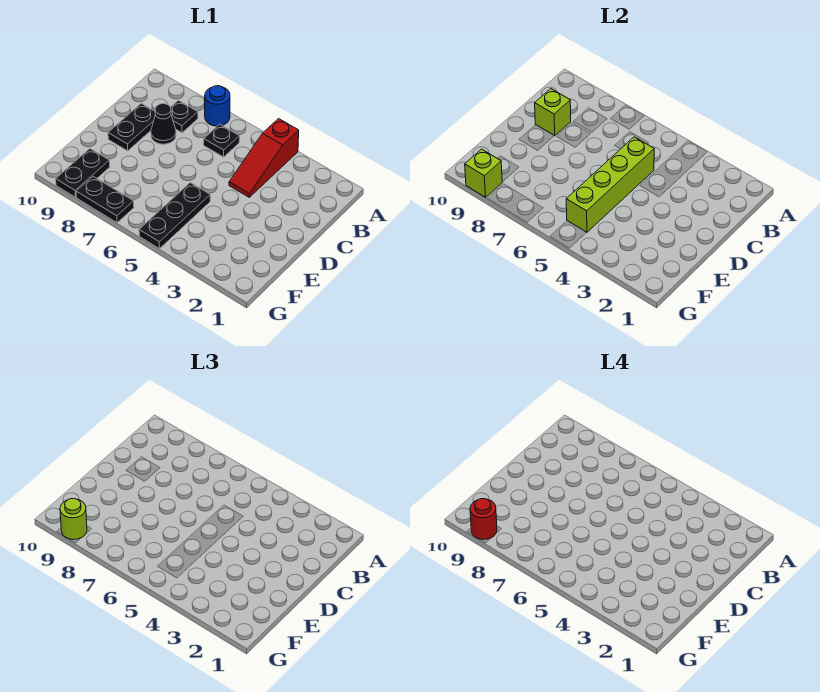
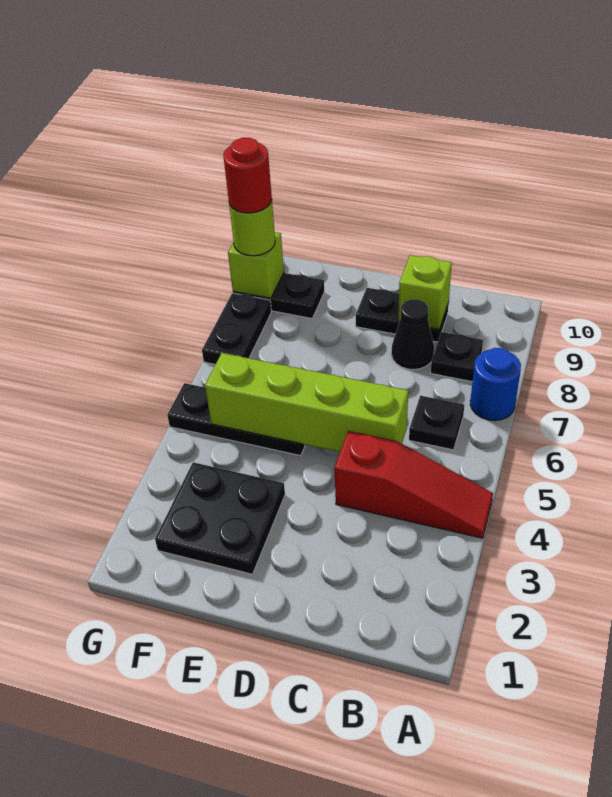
red slope A4:C4 level 1 top A -> red slope A4:C4 level 1 top C
none -> black plate E2:F3 level 1

